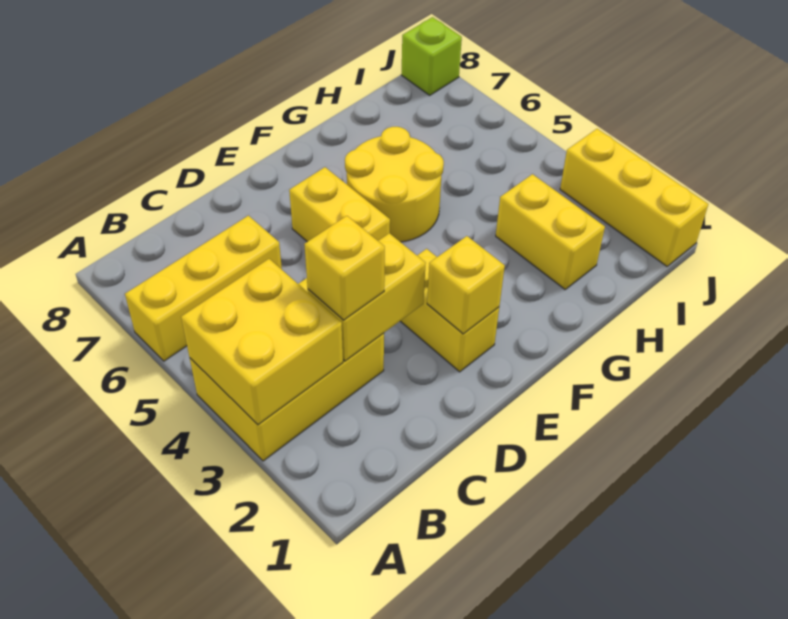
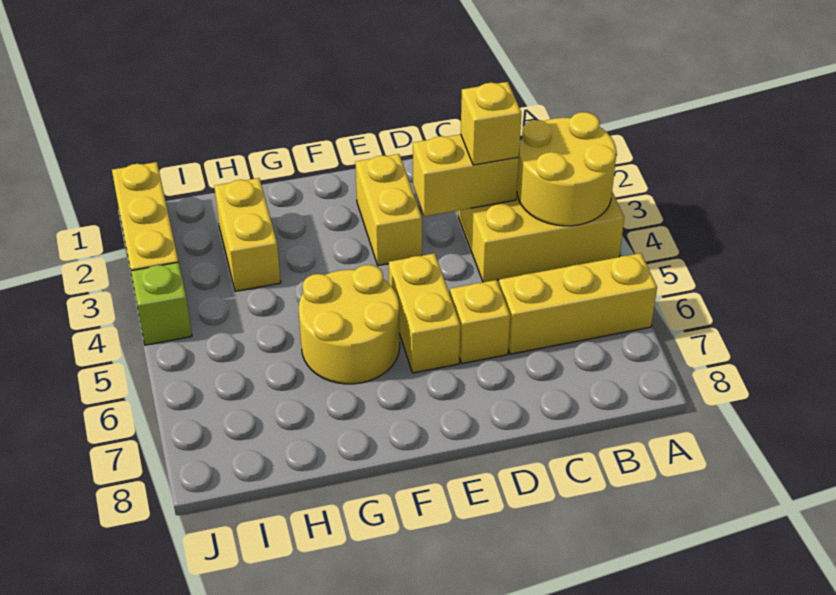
yellow brick A3:B4 level 2 -> yellow round brick A3:B4 level 2
yellow brick E2 level 2 -> yellow brick D6 level 1
lime brick J8 level 1 -> lime brick J4 level 1

